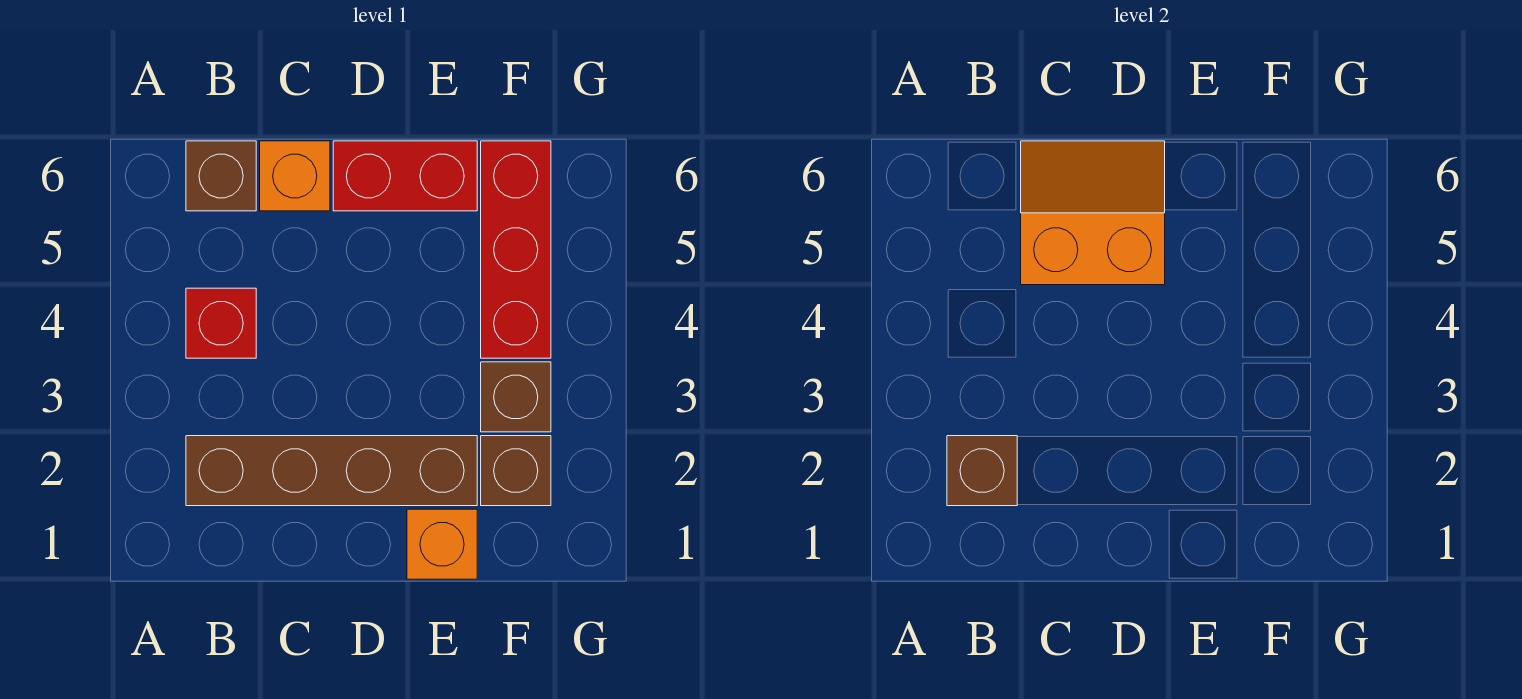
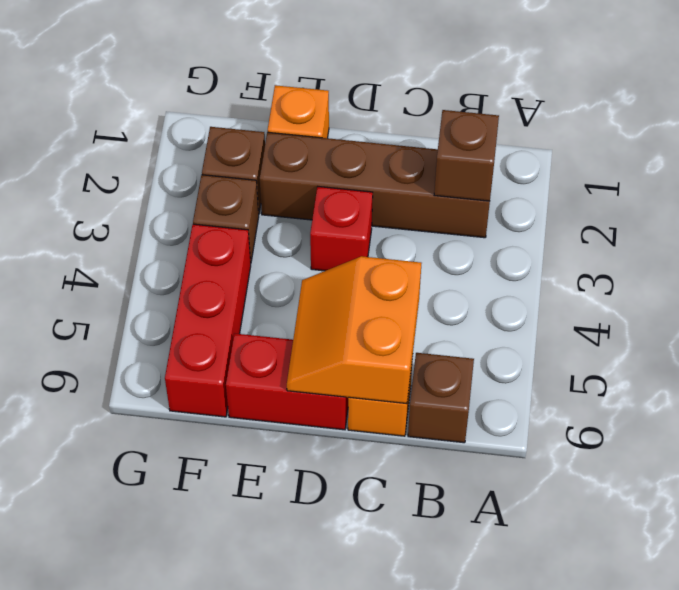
red brick B4 level 1 -> red brick D3 level 1
orange slope C5:D6 level 2 top 5 -> orange slope C5:D6 level 2 top C

